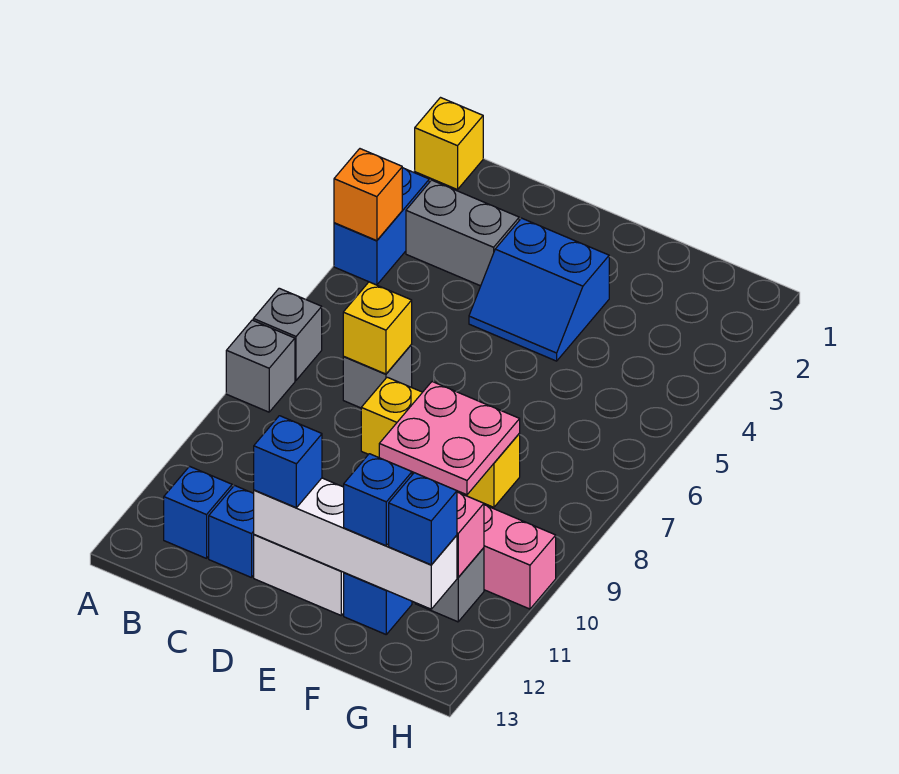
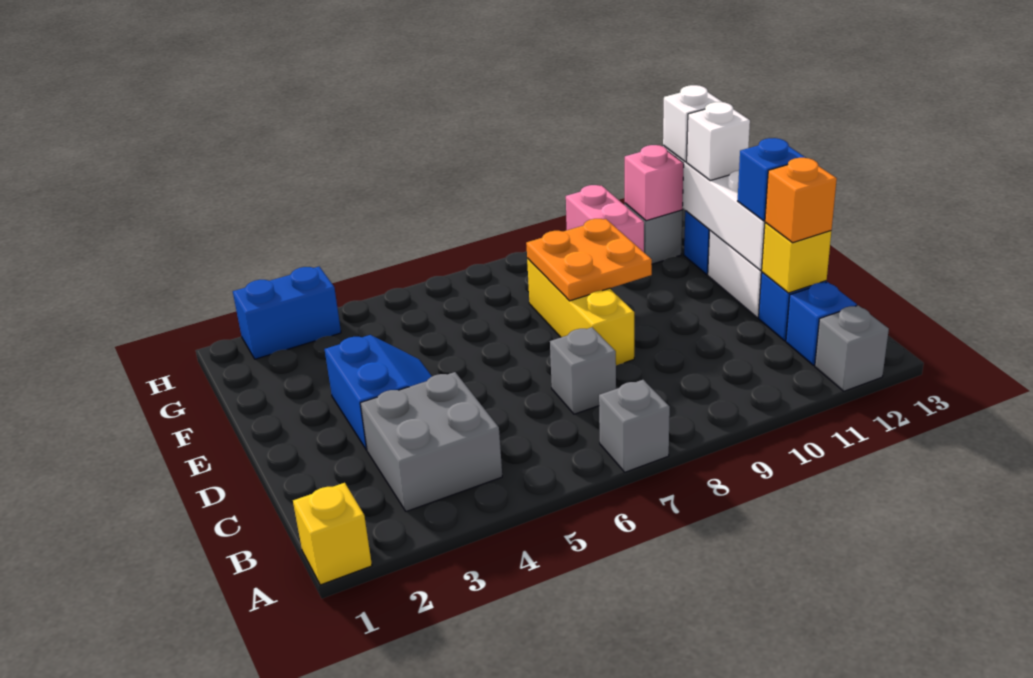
blue brick A3:A4 level 1 -> blue brick H2:H3 level 1
orange brick A4 level 2 -> orange brick C12 level 3
grey brick A8 level 1 -> grey brick A12 level 1
grey brick B3:C3 level 1 -> grey brick B3:C4 level 1
yellow brick C7 level 2 -> yellow brick C12 level 2
pink plate E8:F9 level 2 -> orange plate E8:F9 level 2
blue brick F12 level 3 -> white brick F12 level 3
blue brick G12 level 3 -> white brick G12 level 3

